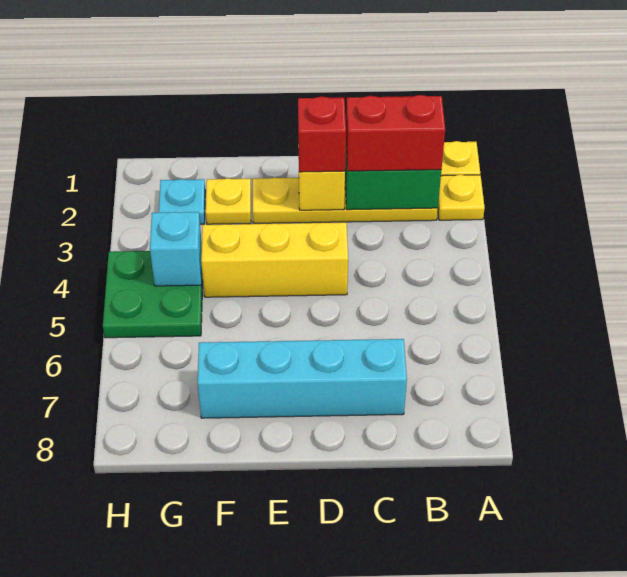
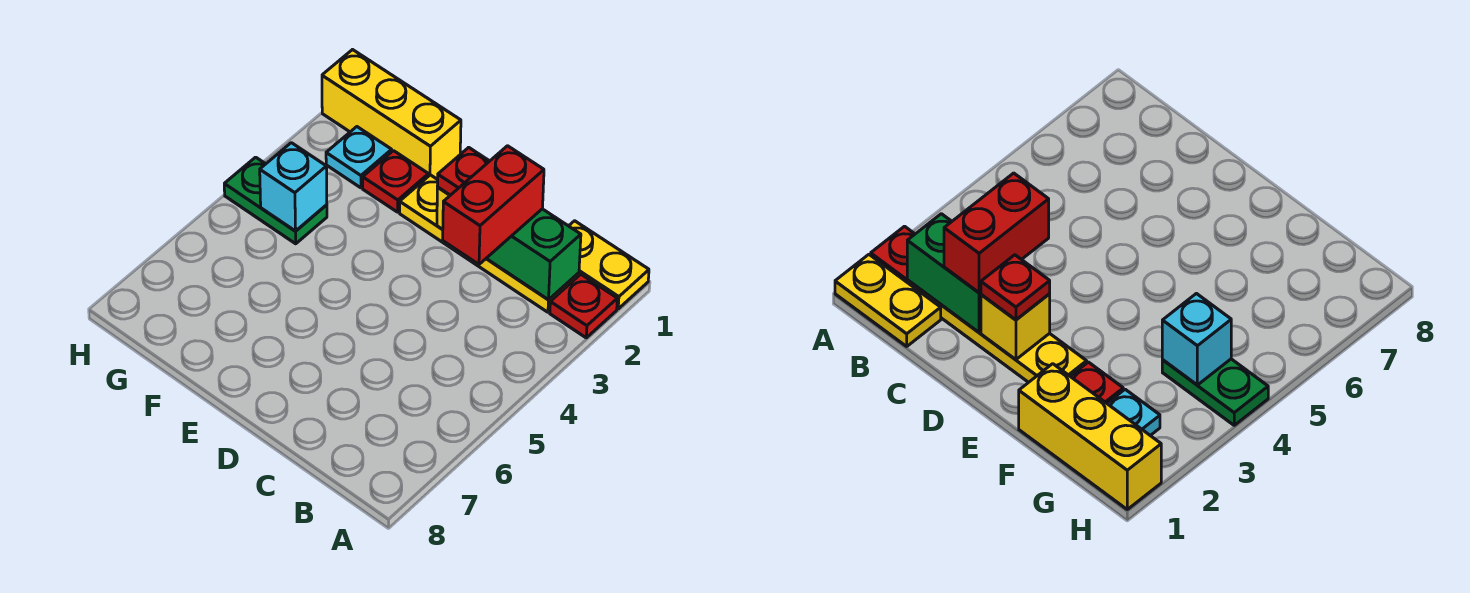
yellow plate A2 level 1 -> red plate A2 level 1
red brick B2:C2 level 3 -> red brick C2:C3 level 3
cyan brick C7:F7 level 1 -> none
red brick D2 level 3 -> red plate D2 level 3
yellow brick D4:F4 level 1 -> yellow brick F1:H1 level 1
yellow plate F2 level 1 -> red plate F2 level 1
green plate G4:H5 level 1 -> green plate G4:H4 level 1

